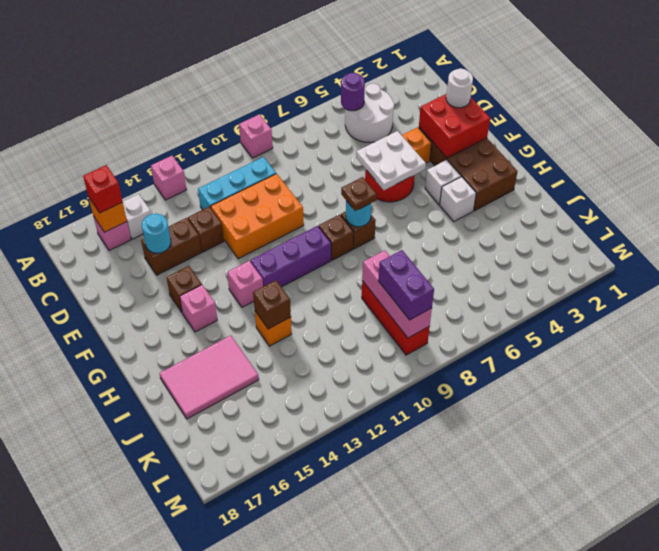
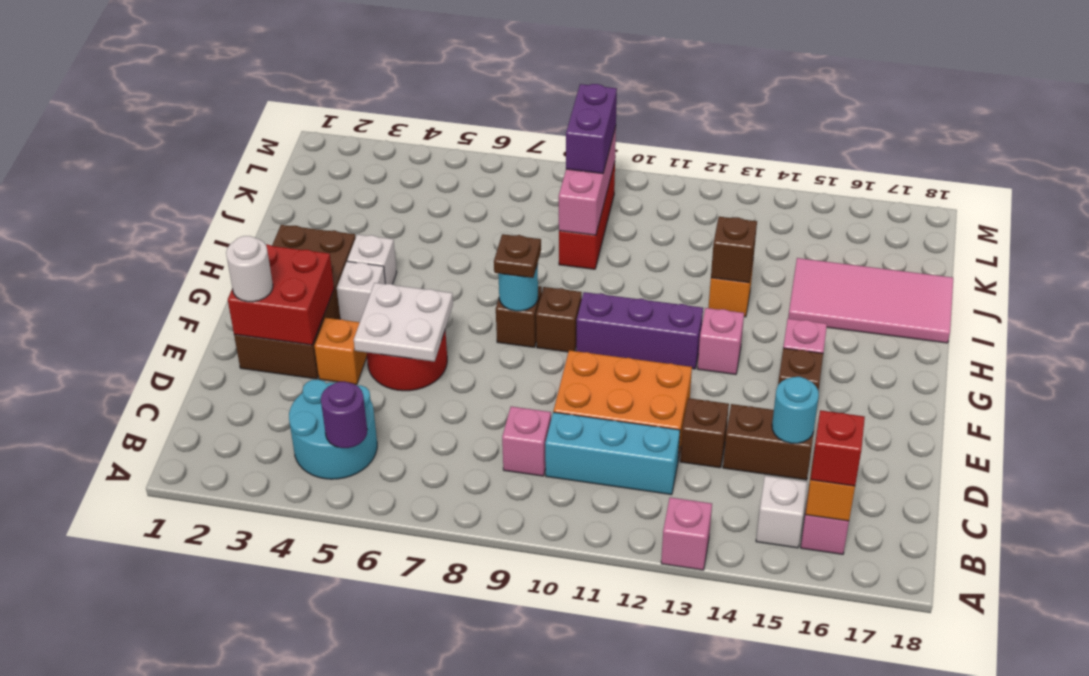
pink brick A9 level 1 -> pink brick C9 level 1
white round brick B4:C5 level 1 -> cyan round brick B4:C5 level 1
pink tile I15:J17 level 1 -> pink tile I15:J18 level 1

